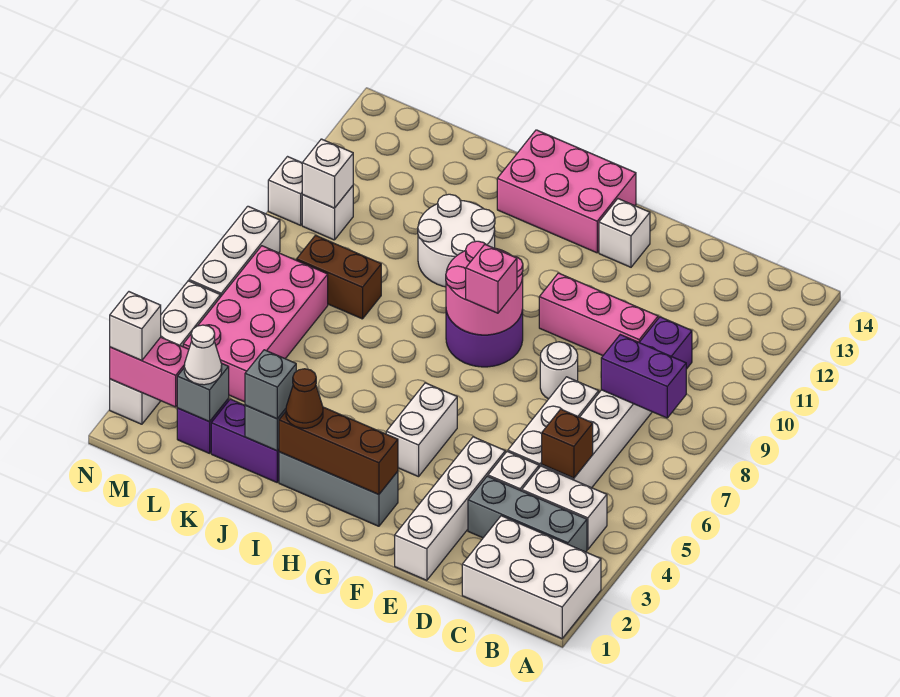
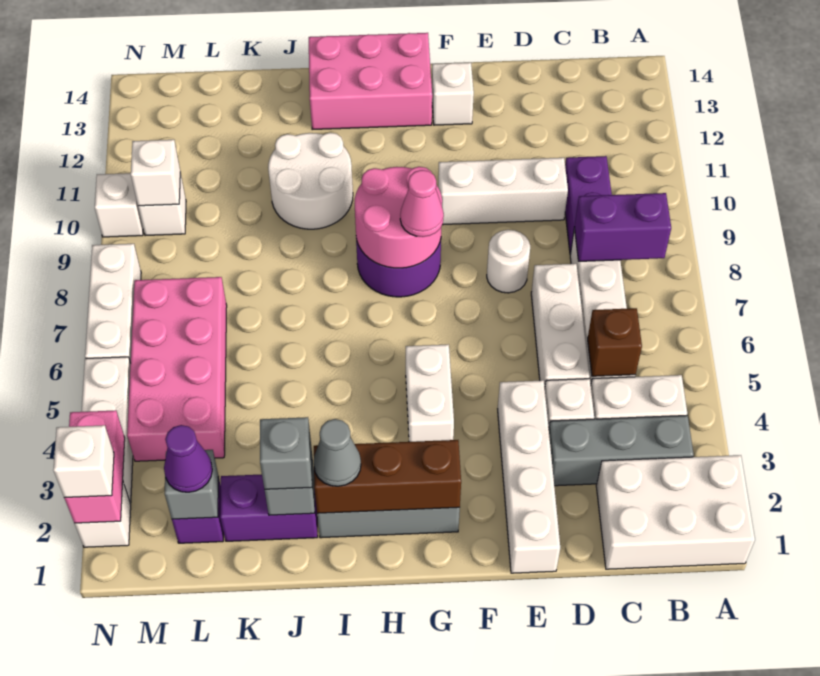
pink brick D10:F10 level 1 -> white brick D10:F10 level 1
pink brick G8 level 3 -> pink cone G8 level 3
brown cone I2 level 3 -> grey cone I2 level 3
brown brick K8:L8 level 1 -> none
white cone L2 level 3 -> purple cone L2 level 3
pink brick M2:N2 level 2 -> pink brick N2:N3 level 2

